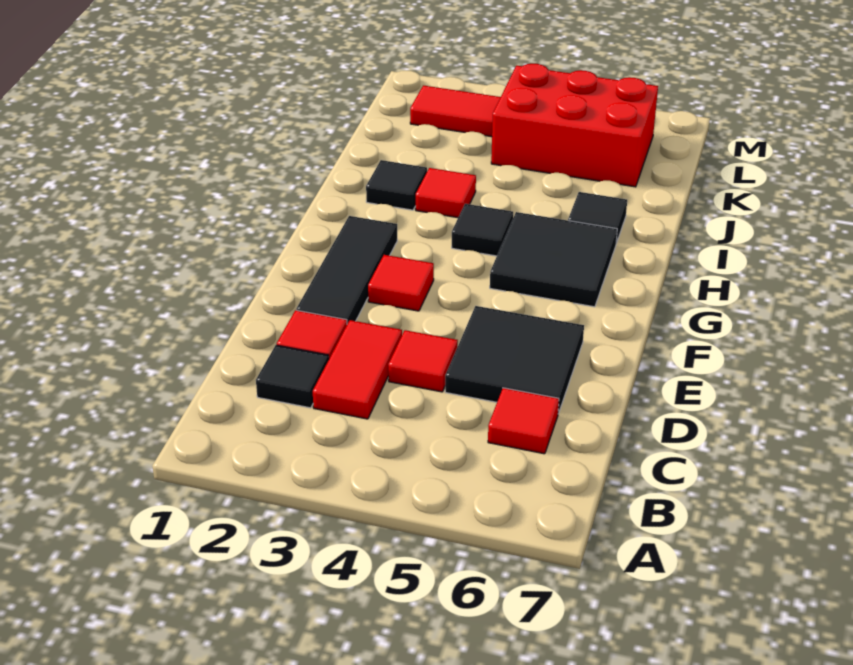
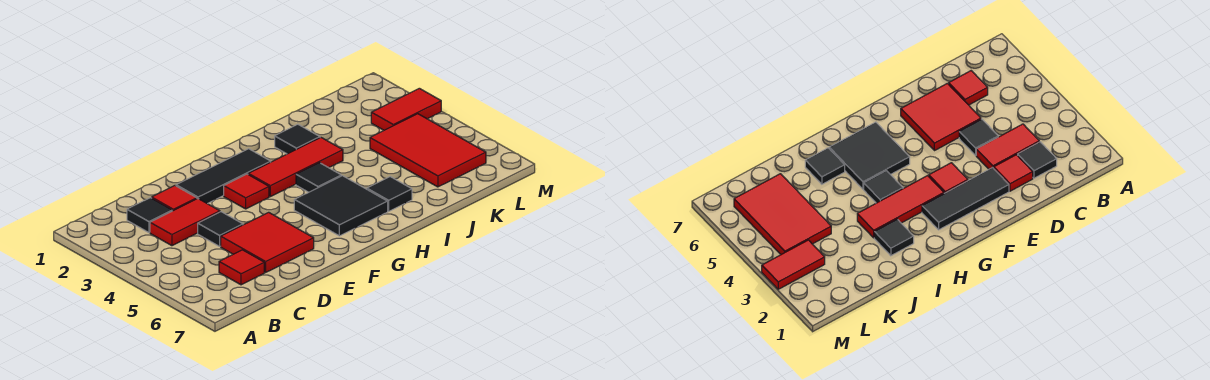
red tile D4 level 1 -> black tile D4 level 1
black tile D5:E6 level 1 -> red tile D5:E6 level 1
red tile I3 level 1 -> red tile G3:I3 level 1
red brick K4:L6 level 1 -> red tile K4:L6 level 1
red tile L2:L3 level 1 -> red tile L3:M3 level 1

